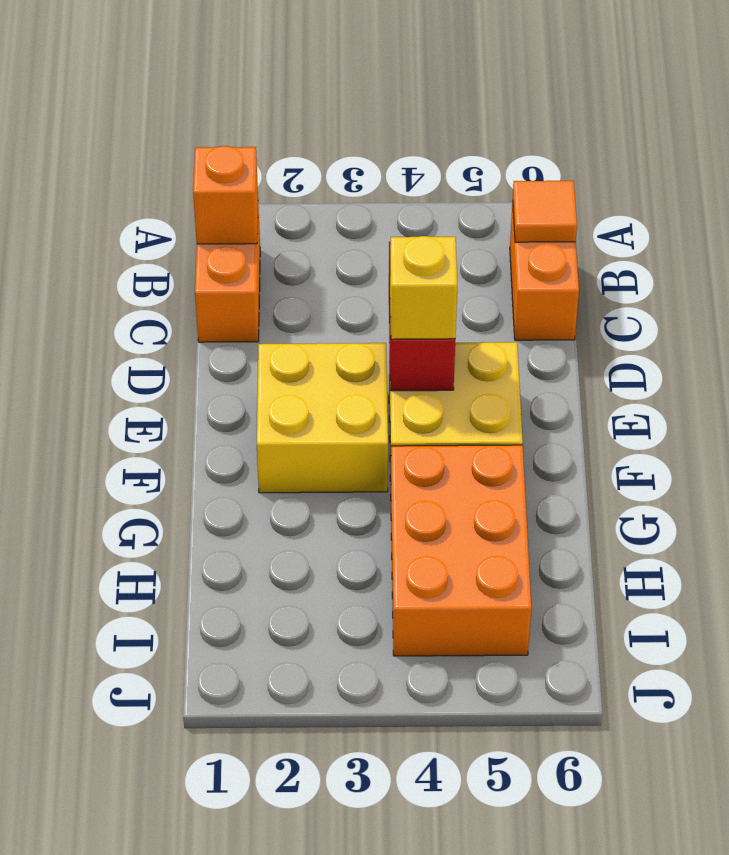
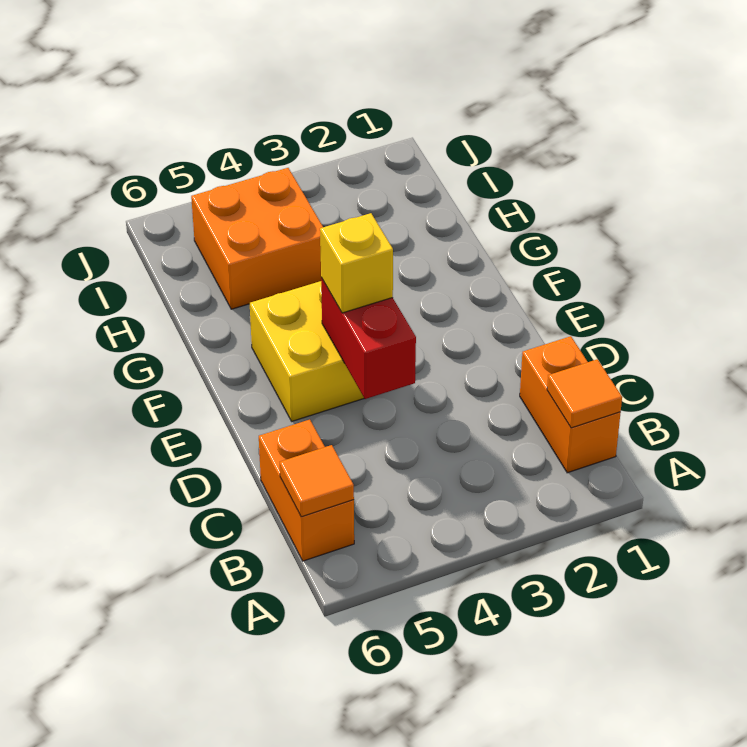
orange brick B1 level 2 -> orange tile B1 level 2
yellow brick E2:F3 level 1 -> none
orange brick G4:I5 level 1 -> orange brick H4:I5 level 1

